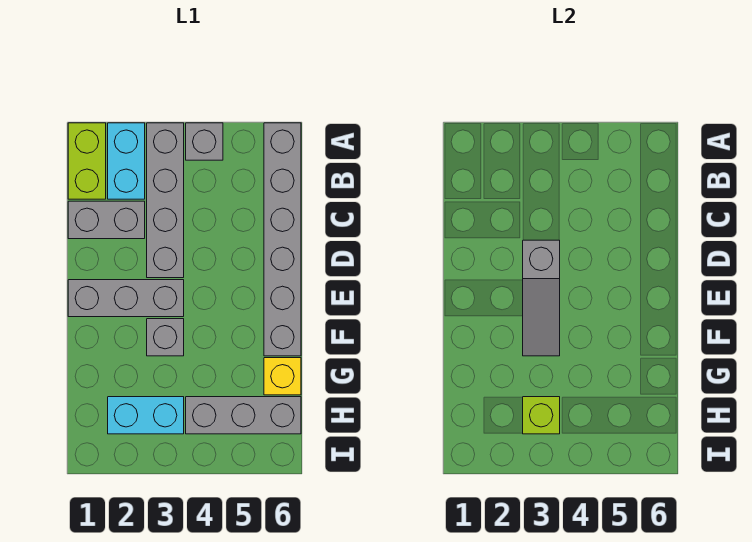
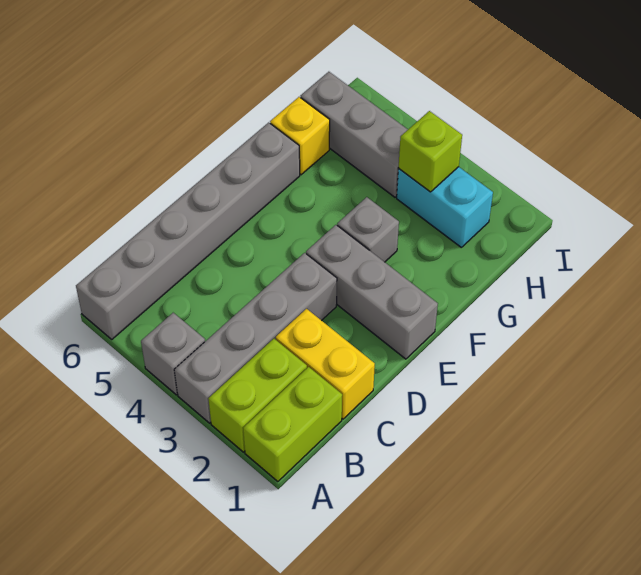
cyan brick A2:B2 level 1 -> lime brick A2:B2 level 1
grey brick C1:C2 level 1 -> yellow brick C1:C2 level 1
grey slope D3:F3 level 2 top D -> none

